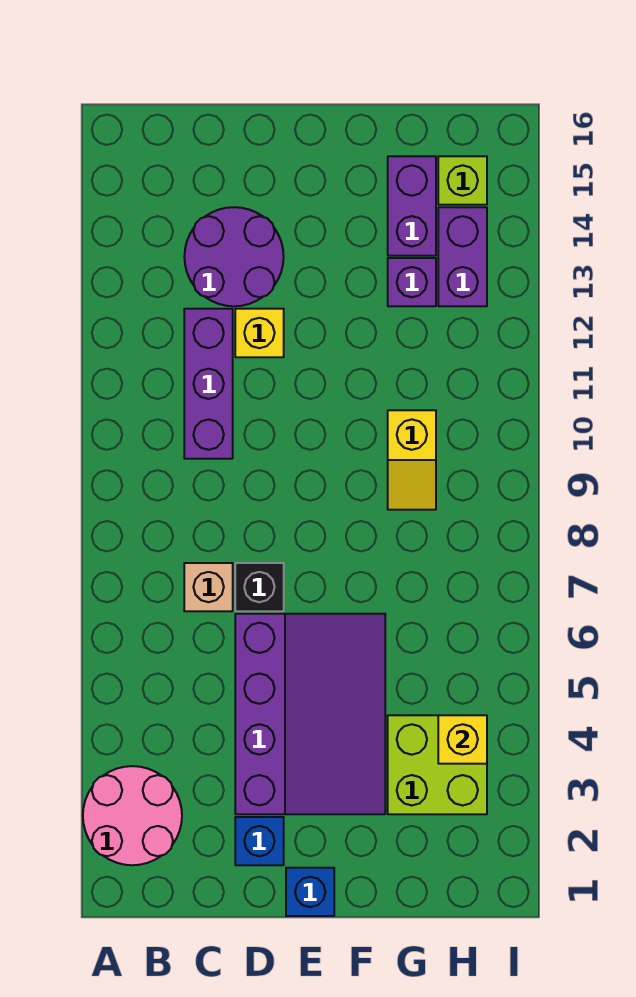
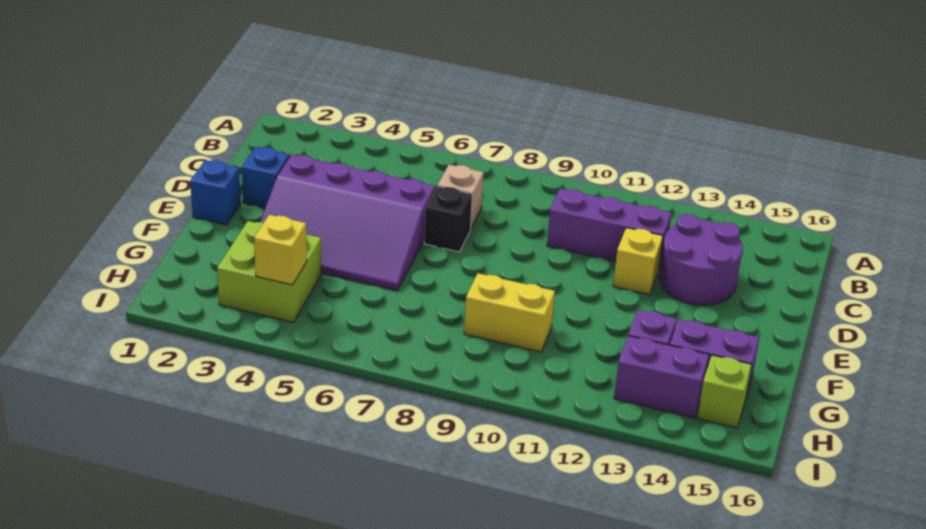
pink round brick A2:B3 level 1 -> none
yellow slope G9:G10 level 1 top 10 -> yellow brick G9:G10 level 1

